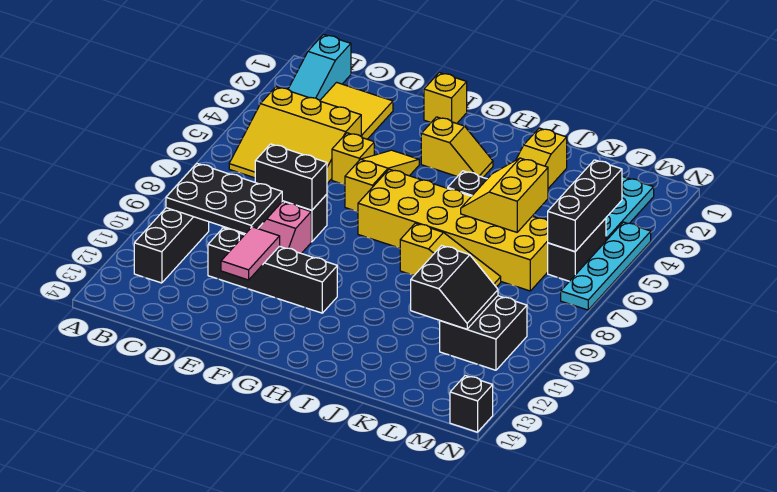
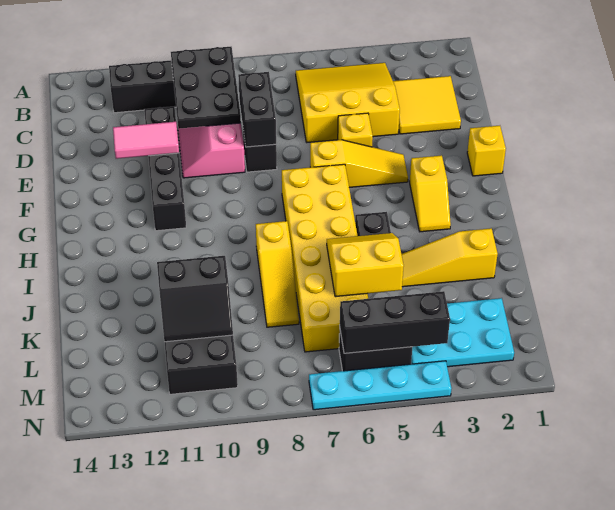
cyan slope B1:B3 level 1 top 1 -> none
yellow slope B4:D6 level 1 top 4 -> yellow slope B4:D6 level 1 top D
black brick N14 level 1 -> none

